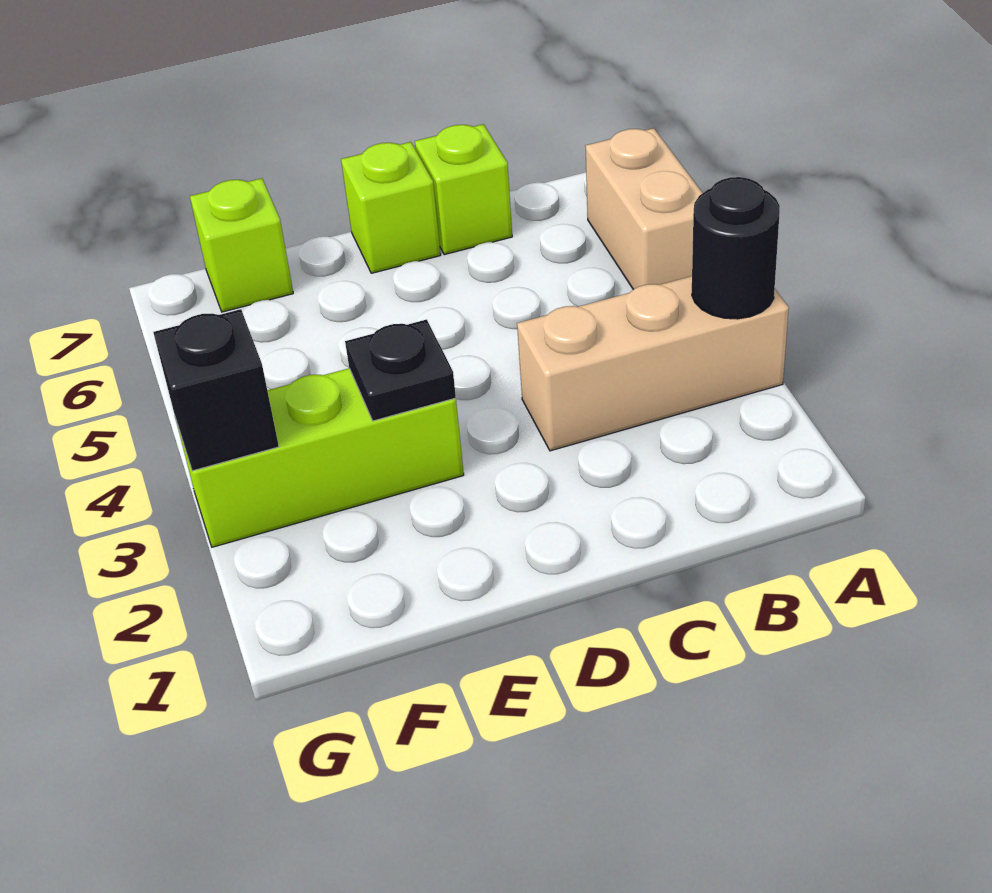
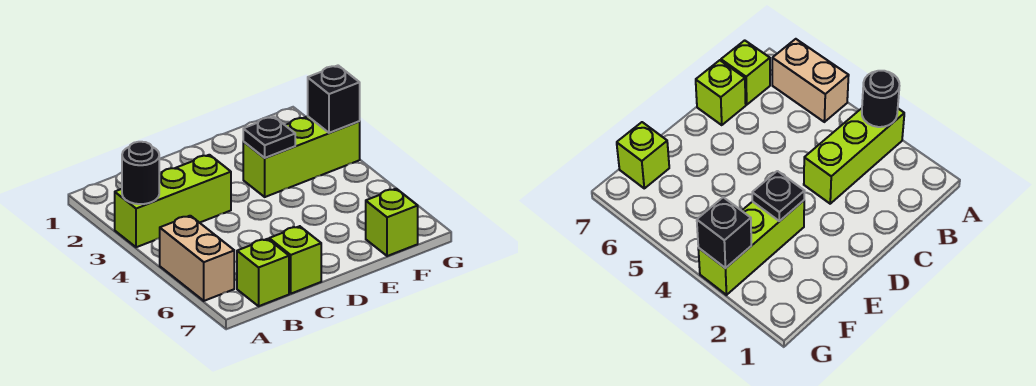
tan brick A3:C3 level 1 -> lime brick A3:C3 level 1
lime brick D7 level 1 -> lime brick B7 level 1

